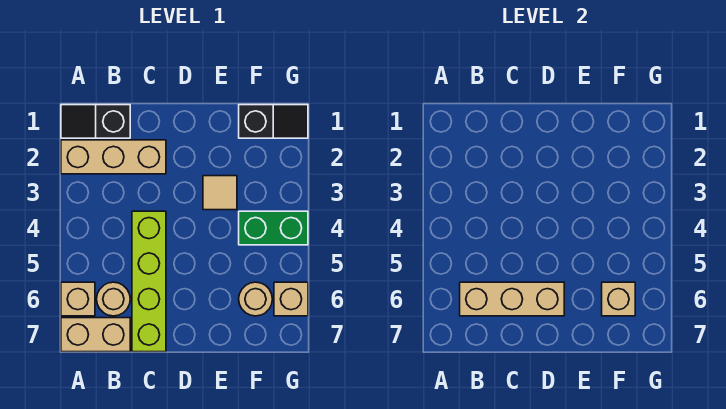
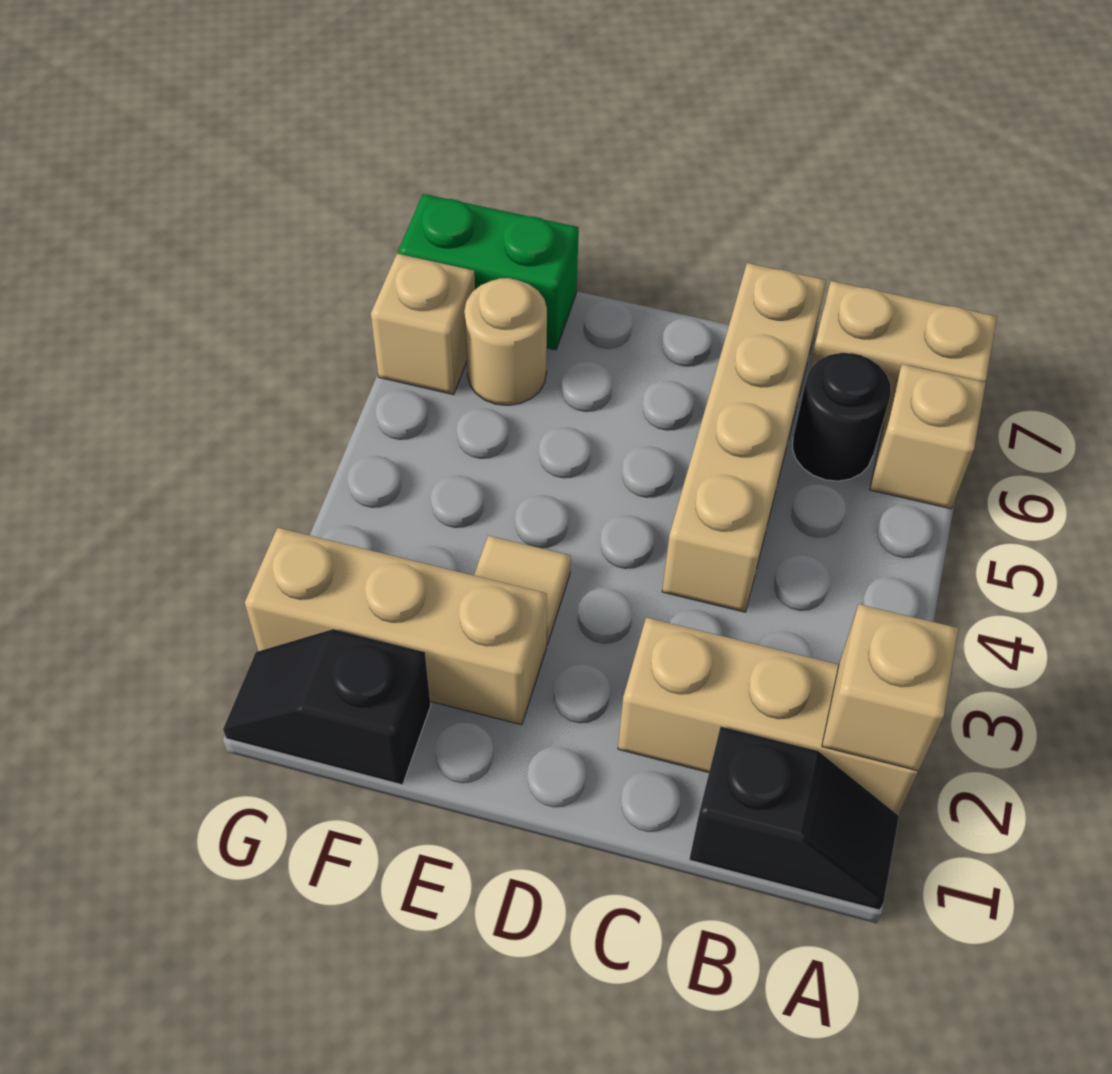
tan round brick B6 level 1 -> black round brick B6 level 1
tan brick B6:D6 level 2 -> tan brick E2:G2 level 1
lime brick C4:C7 level 1 -> tan brick C4:C7 level 1
green brick F4:G4 level 1 -> green brick F7:G7 level 1
tan brick F6 level 2 -> tan brick A2 level 2

